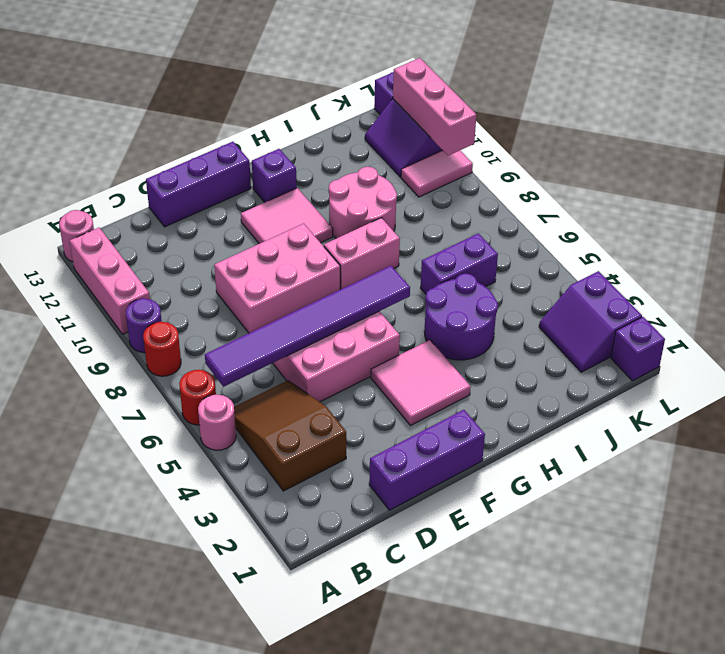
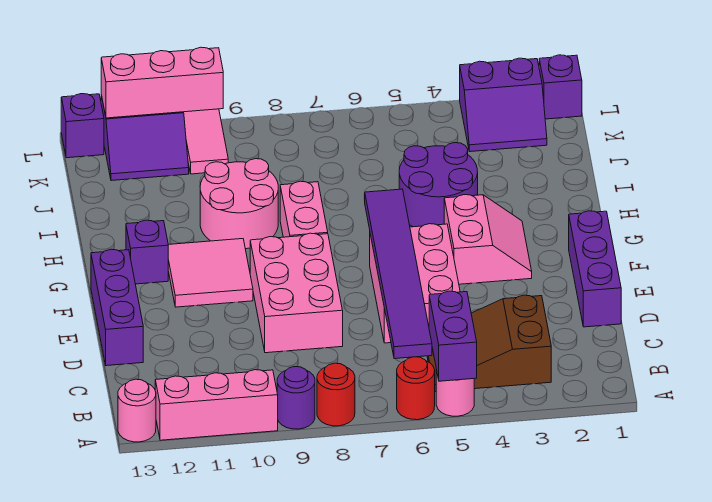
pink tile F3:G4 level 1 -> pink slope F3:G4 level 1 top 4
purple brick I6:J6 level 1 -> purple brick A5:B5 level 2

